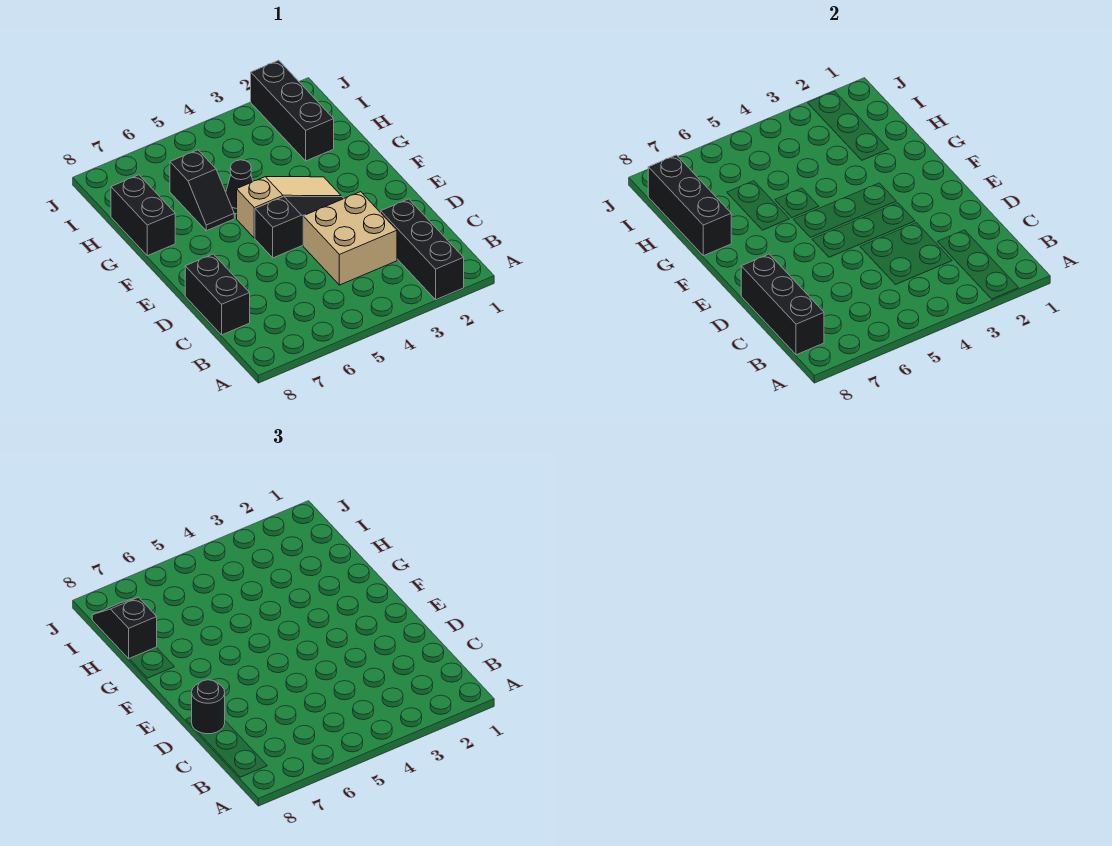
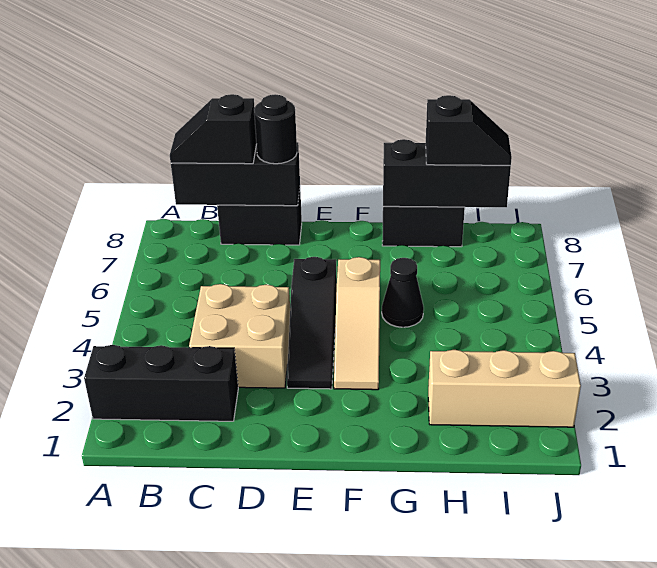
black slope G6:H6 level 1 top H -> black slope B8:C8 level 3 top C
black brick H2:J2 level 1 -> tan brick H2:J2 level 1

